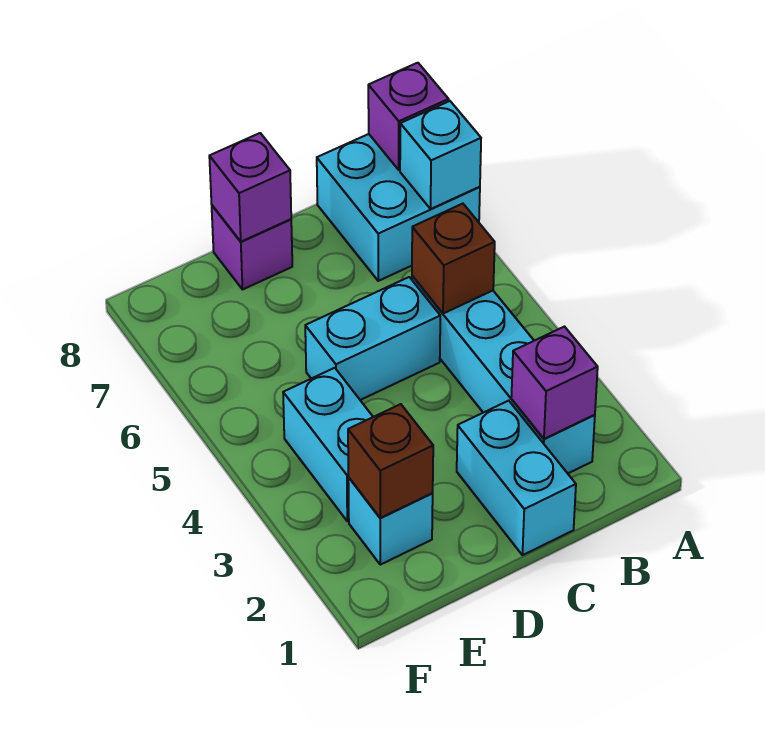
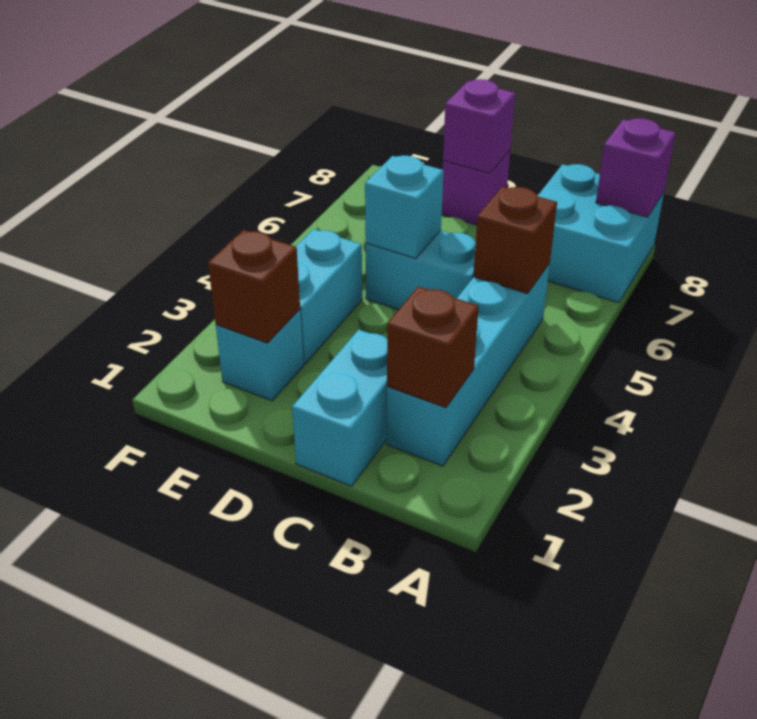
cyan brick A7 level 2 -> cyan brick D5 level 2
purple brick B2 level 2 -> brown brick B2 level 2

